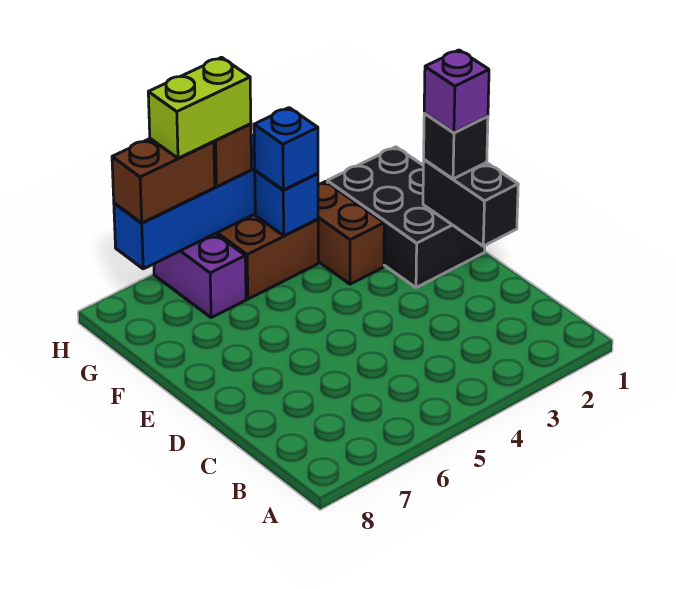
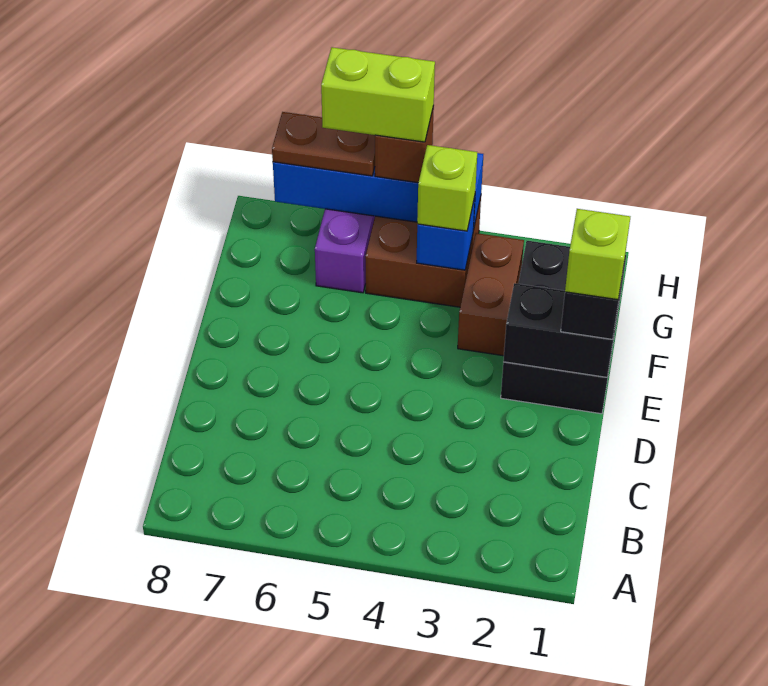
black brick D1:E1 level 2 -> black brick E1:E2 level 2
purple brick E1 level 4 -> lime brick E1 level 4
blue brick G4 level 3 -> lime brick G4 level 3
brown brick H6:H7 level 3 -> brown plate H6:H7 level 3

